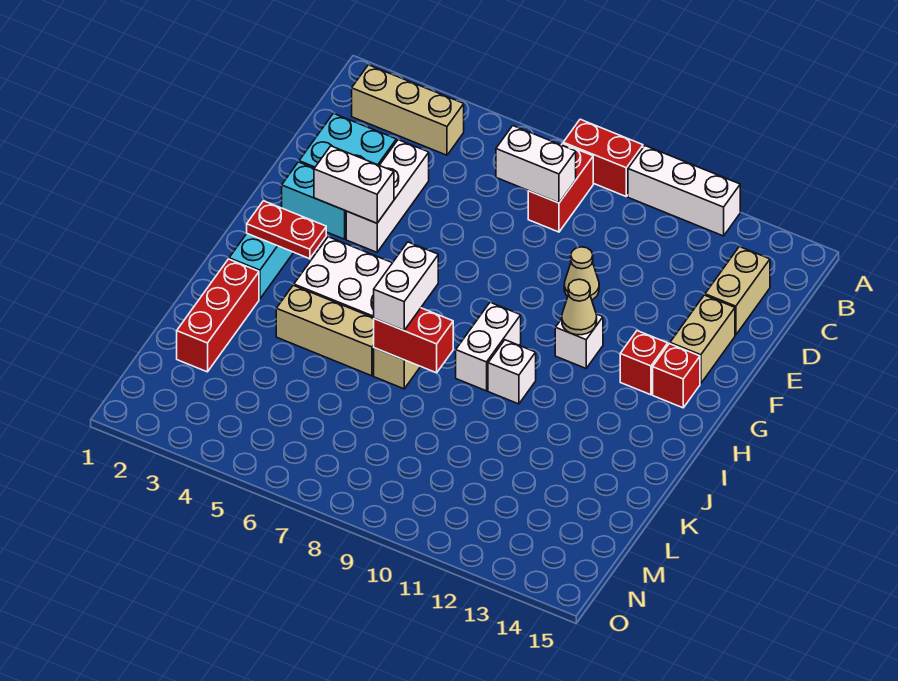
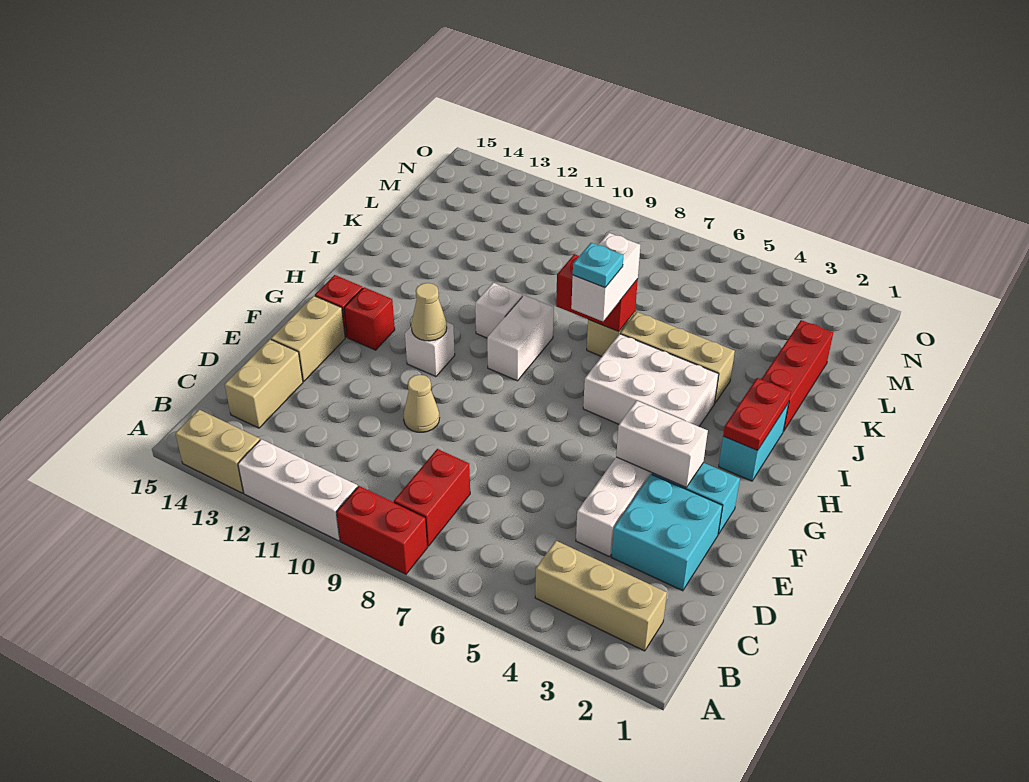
none -> tan brick A13:A14 level 1
white brick C7:C8 level 2 -> none
red plate H2:H3 level 2 -> red plate H2:I2 level 2
none -> cyan plate I7 level 4

